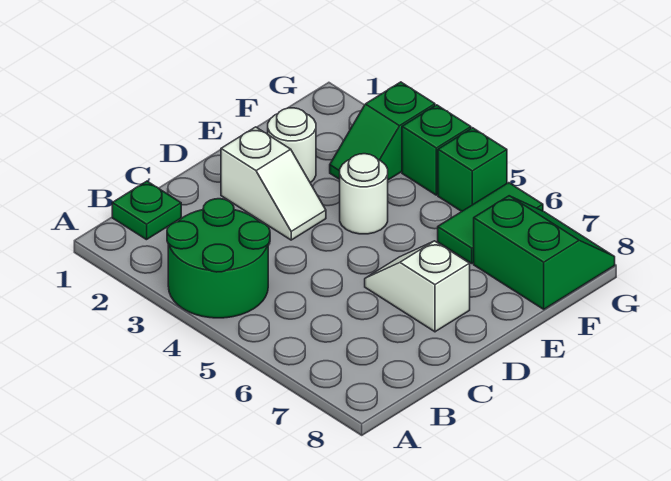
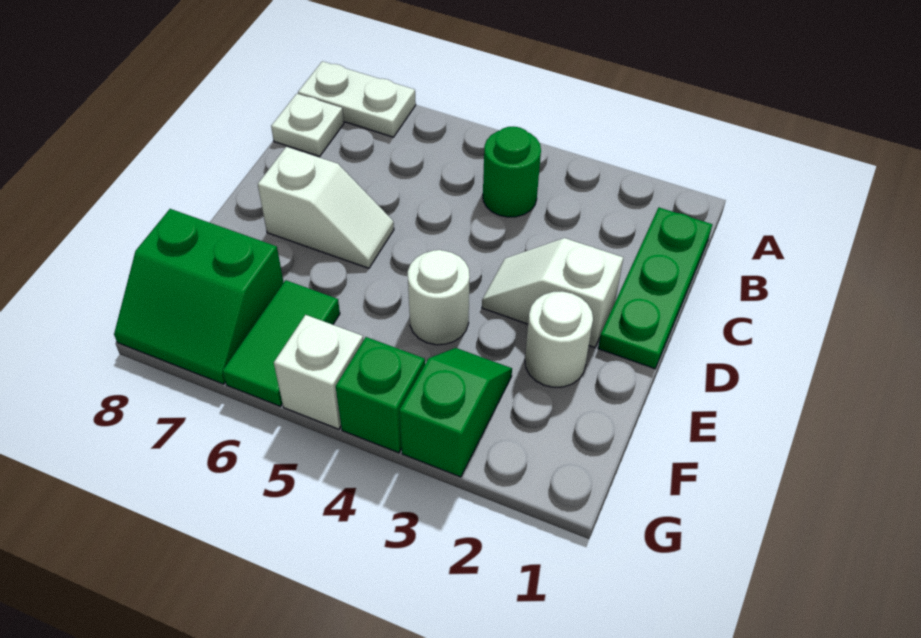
green round brick A3:B4 level 1 -> green round brick B4 level 1
none -> white plate A7:A8 level 1
green plate B1 level 1 -> green plate B1:D1 level 1
none -> white plate B8 level 1
green brick G5 level 1 -> white brick G5 level 1

